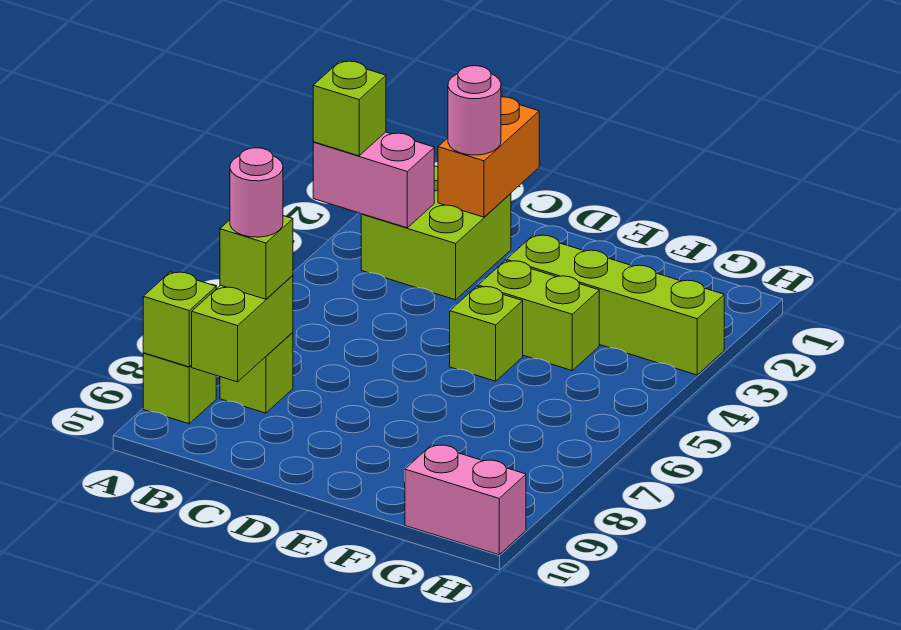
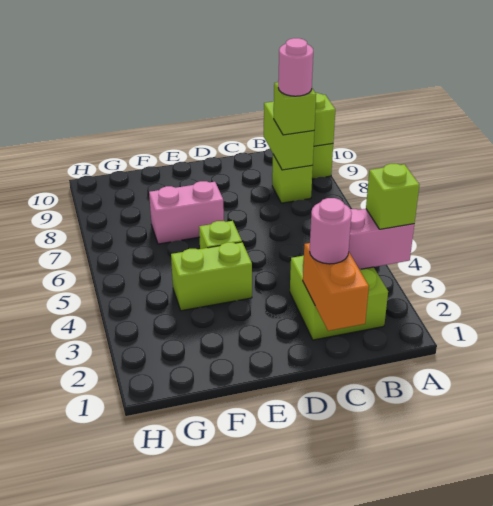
lime brick E3:H3 level 1 -> none
pink brick G10:H10 level 1 -> pink brick E7:F7 level 1

